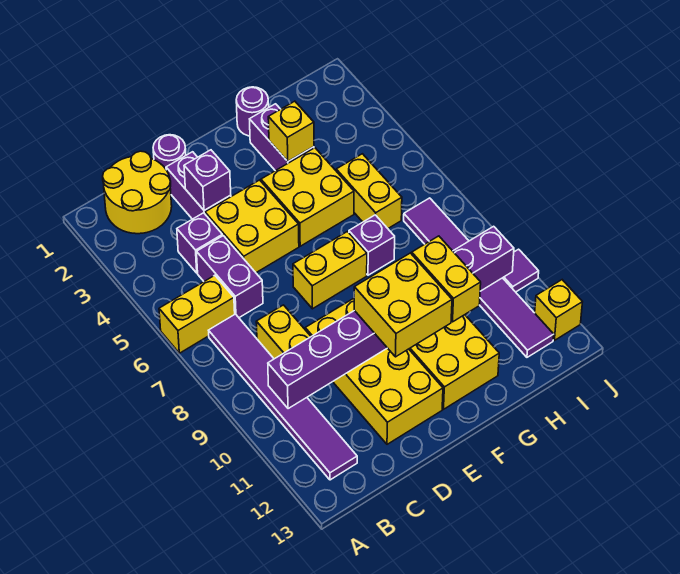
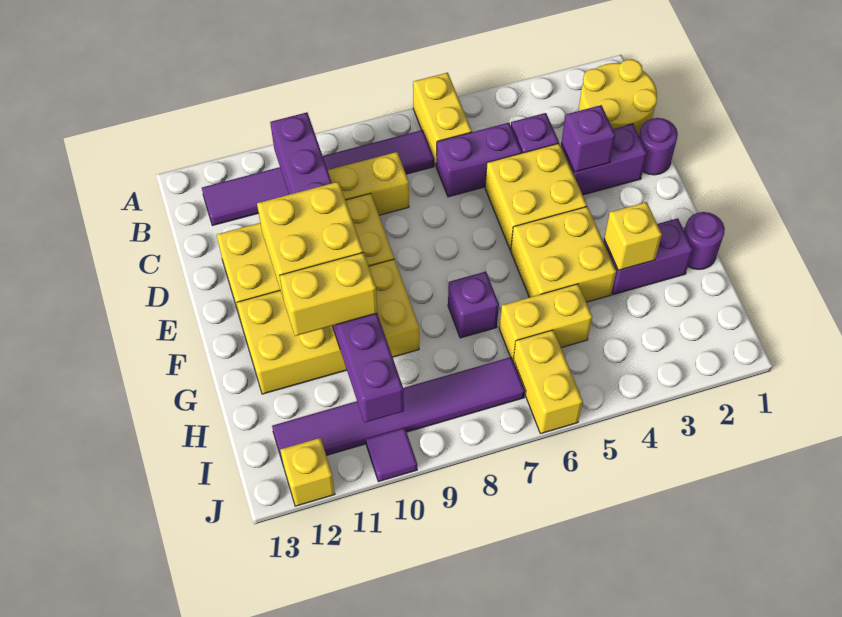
yellow brick E7:F7 level 1 -> yellow brick I6:J6 level 1

